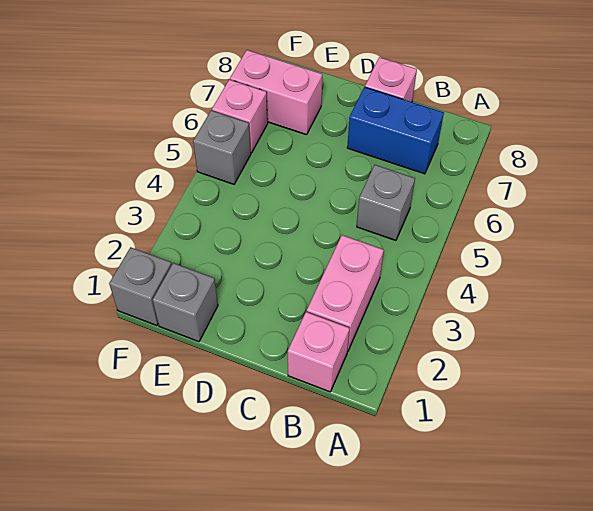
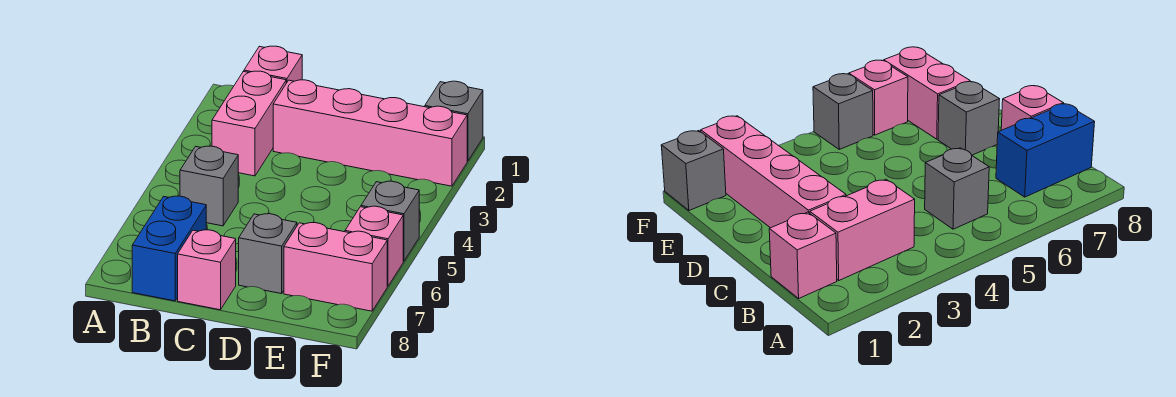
blue brick B7:C7 level 1 -> blue brick B7:B8 level 1
none -> pink brick C2:F2 level 1
grey brick E1 level 1 -> grey brick D7 level 1

